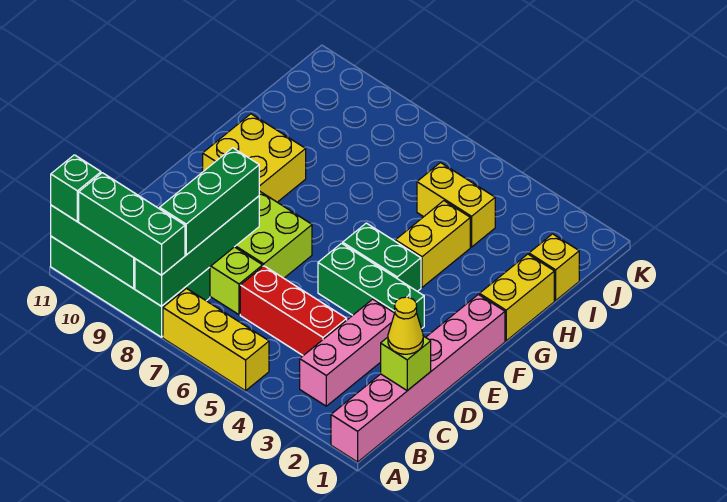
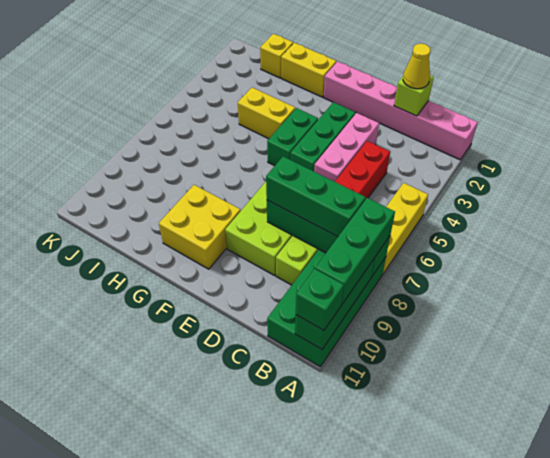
pink brick B3:D3 level 1 -> pink brick D3:D5 level 1
yellow brick I4:I5 level 1 -> none

